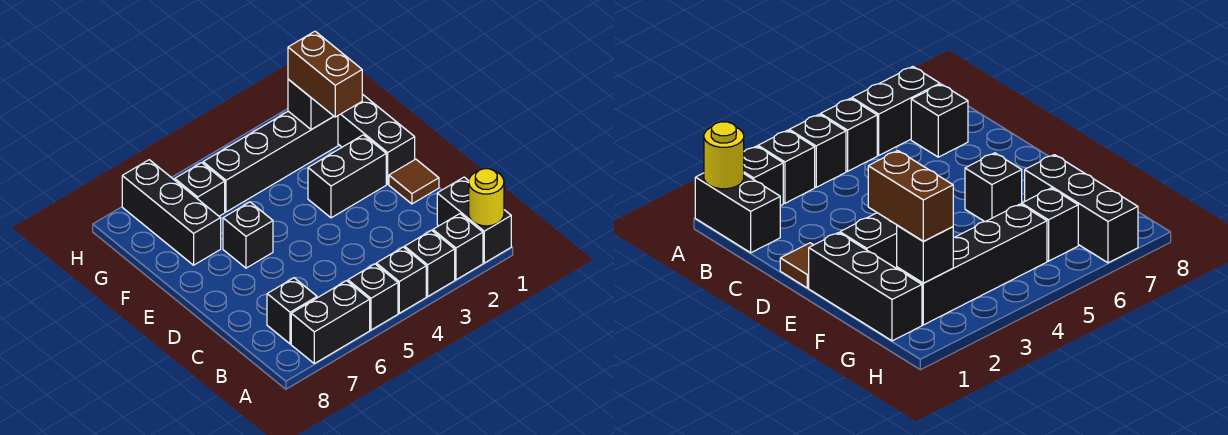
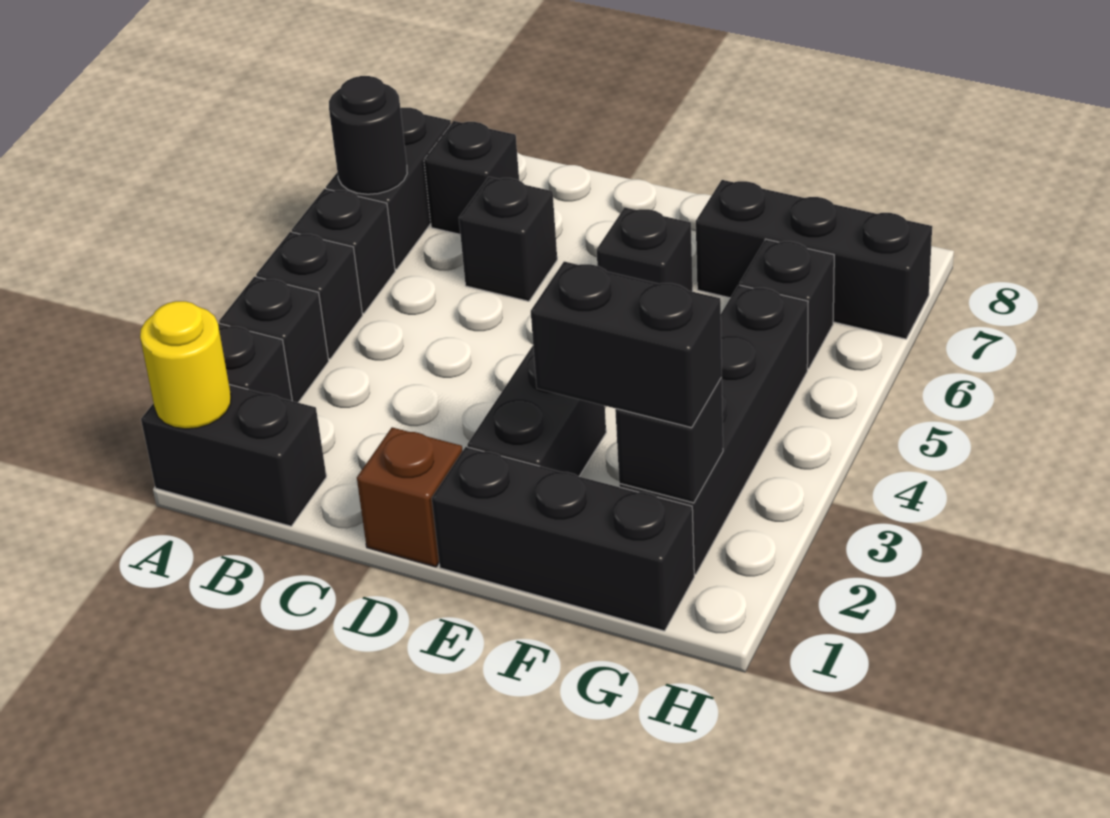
none -> black round brick A6 level 2
none -> black brick C6 level 1
brown tile D1 level 1 -> brown brick D1 level 1
brown brick F2:G2 level 3 -> black brick F2:G2 level 3

